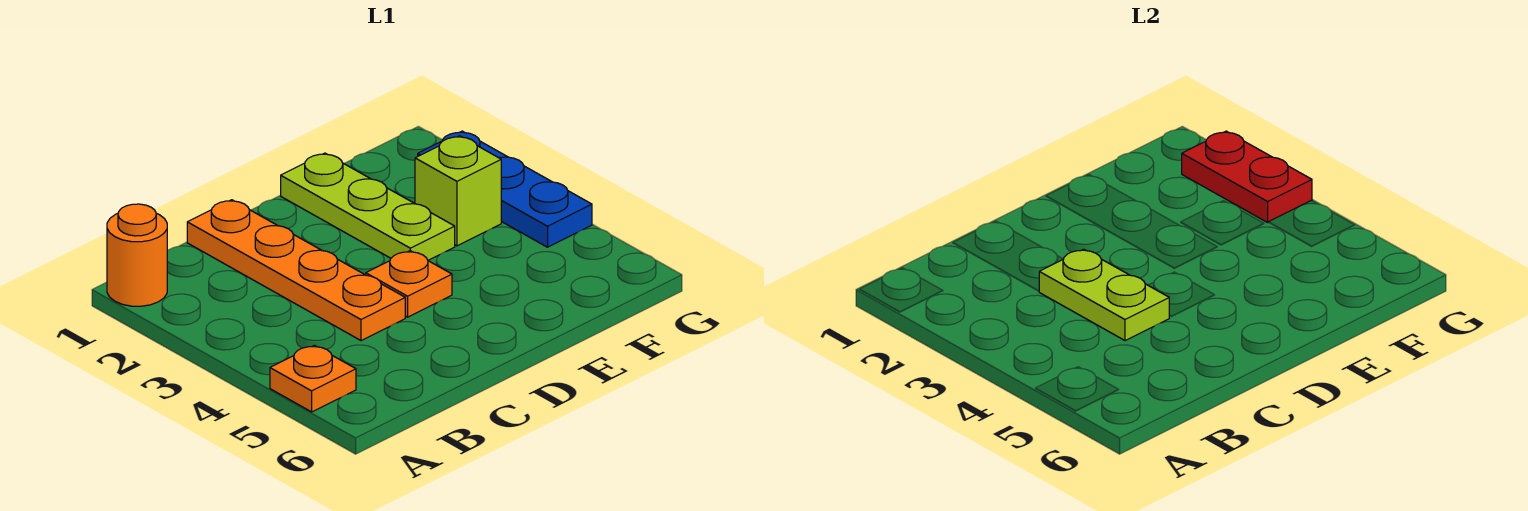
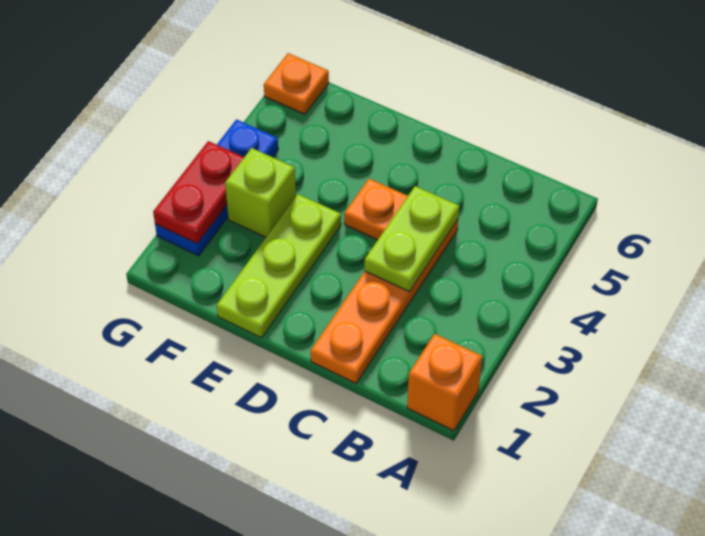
orange round brick A1 level 1 -> orange brick A1 level 1
orange plate A5 level 1 -> orange plate G6 level 1

